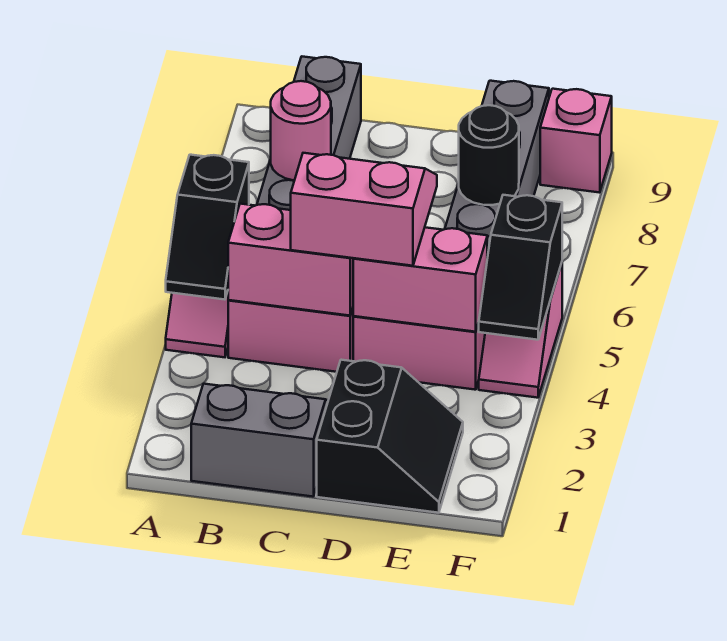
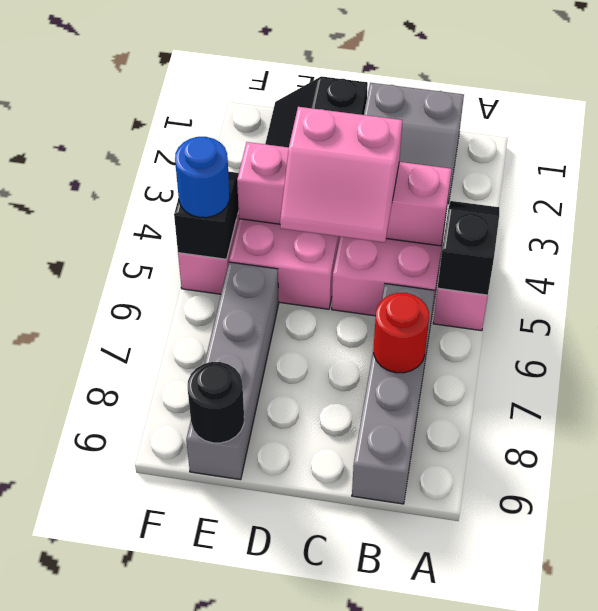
pink round brick B7 level 2 -> red round brick B7 level 2
black round brick E7 level 2 -> black round brick E9 level 2
none -> blue round brick F5 level 3
pink brick F9 level 1 -> none

